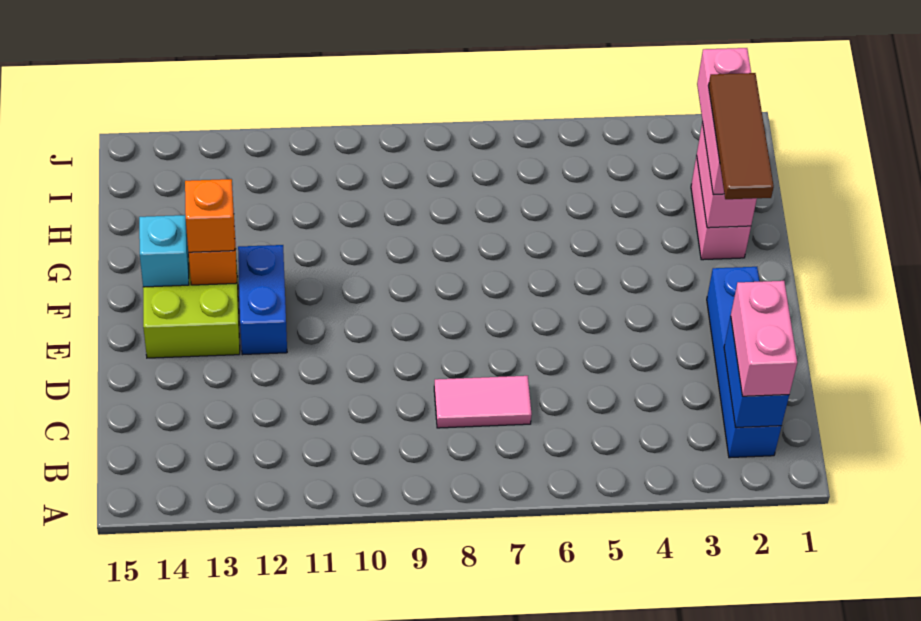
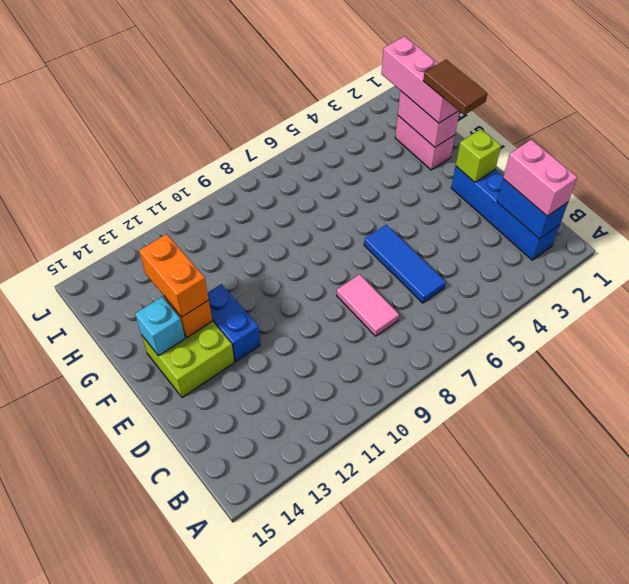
none -> blue tile C6:E6 level 1
pink tile C7:C8 level 1 -> pink tile C8:D8 level 1
none -> lime brick E2 level 2
brown tile F2:H2 level 4 -> brown tile F2:G2 level 4
orange brick F13 level 3 -> orange brick F13:G13 level 3

